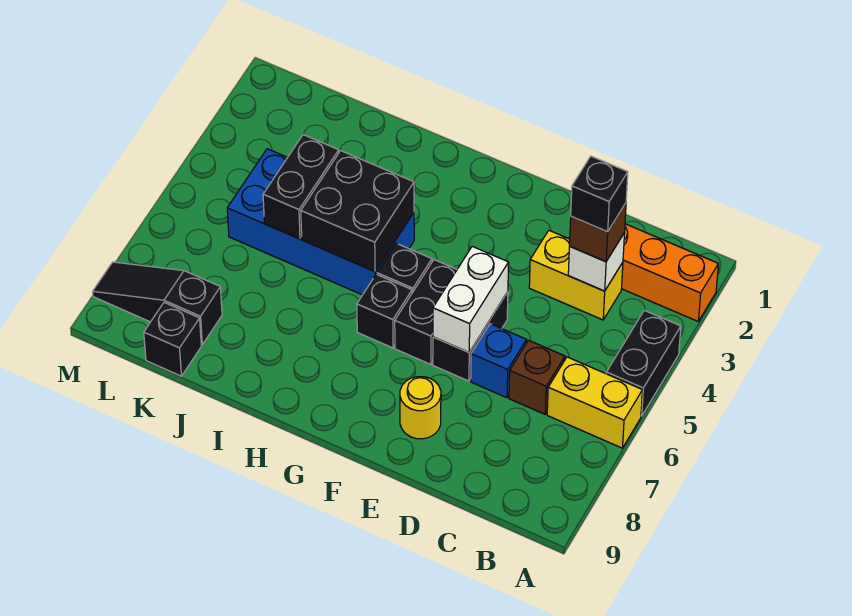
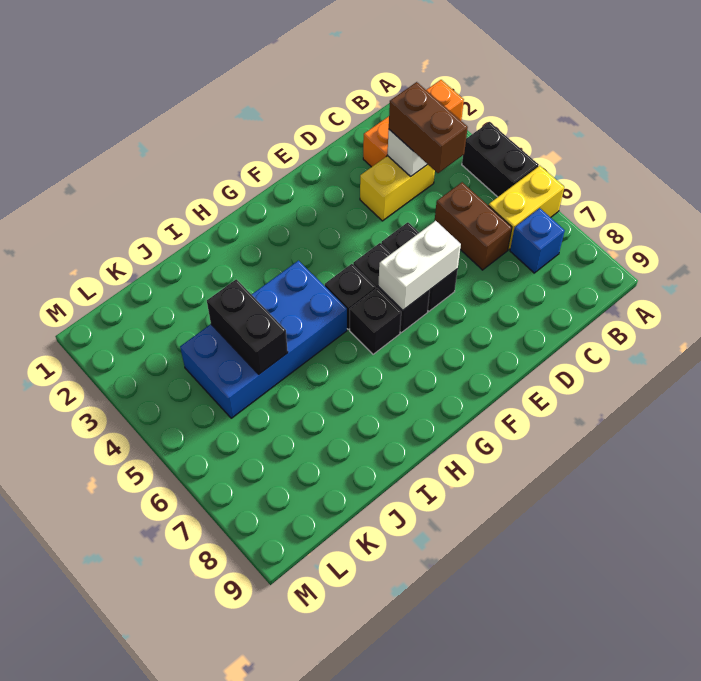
brown brick C3 level 3 -> brown brick C3:C4 level 3
black brick C3 level 4 -> none
brown brick C6 level 1 -> brown brick C5:C6 level 1
blue brick D6 level 1 -> blue brick B7 level 1
white brick E5:E6 level 2 -> white brick E6:F6 level 2
yellow round brick E8 level 1 -> none
black brick H4:I5 level 2 -> none
black slope K8:M8 level 1 top K -> none
black brick K9 level 1 -> none

